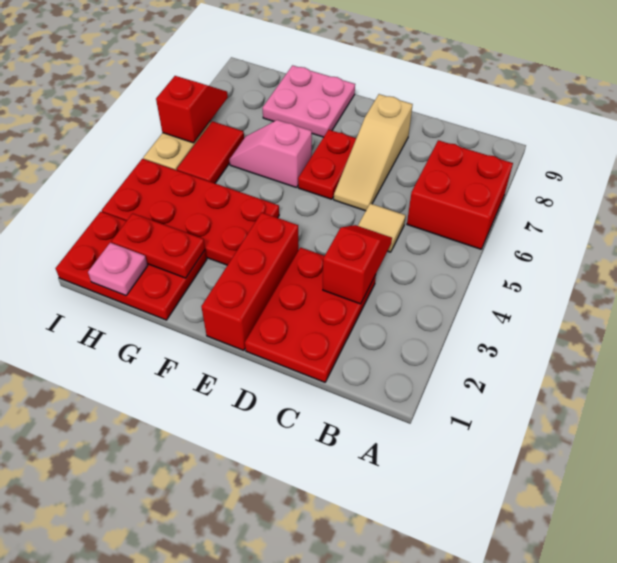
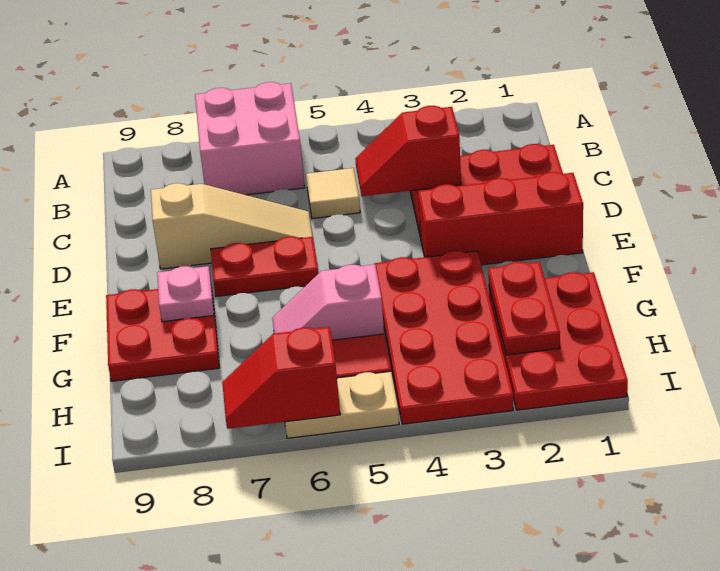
red brick A6:B7 level 1 -> pink brick A6:B7 level 1
pink slope F6:G6 level 1 top F -> pink slope G5:G6 level 1 top 5
pink plate F8:G9 level 1 -> red plate F8:G9 level 1
pink plate H1 level 2 -> pink plate F8 level 2

